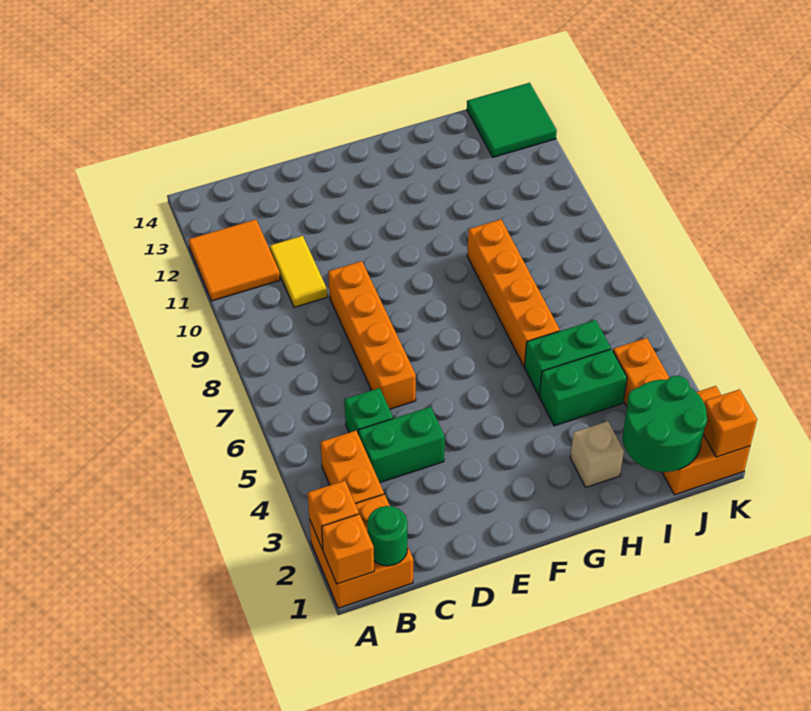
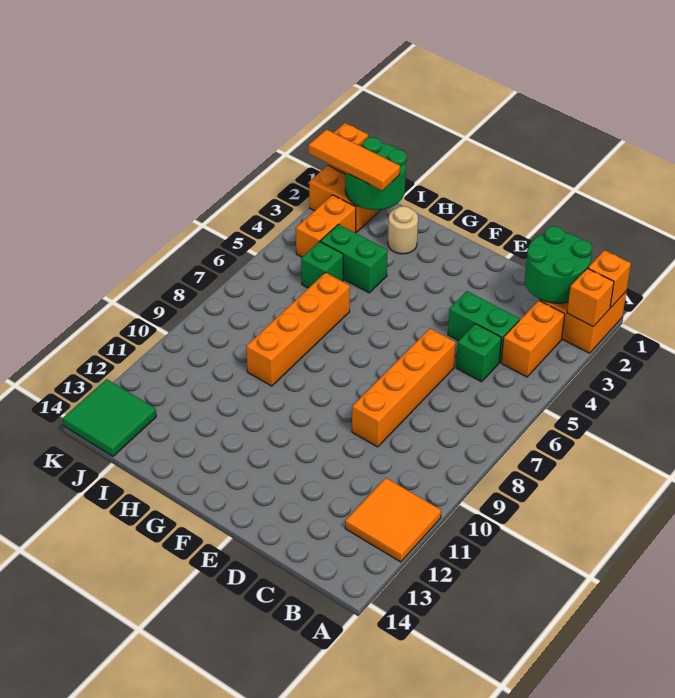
green round brick B1 level 2 -> green round brick B1:C2 level 2
yellow tile C10:C11 level 1 -> none
tan brick H2 level 1 -> tan round brick H2 level 1
green brick H5:I5 level 1 -> green brick I5 level 1
none -> orange tile I2:K2 level 3

